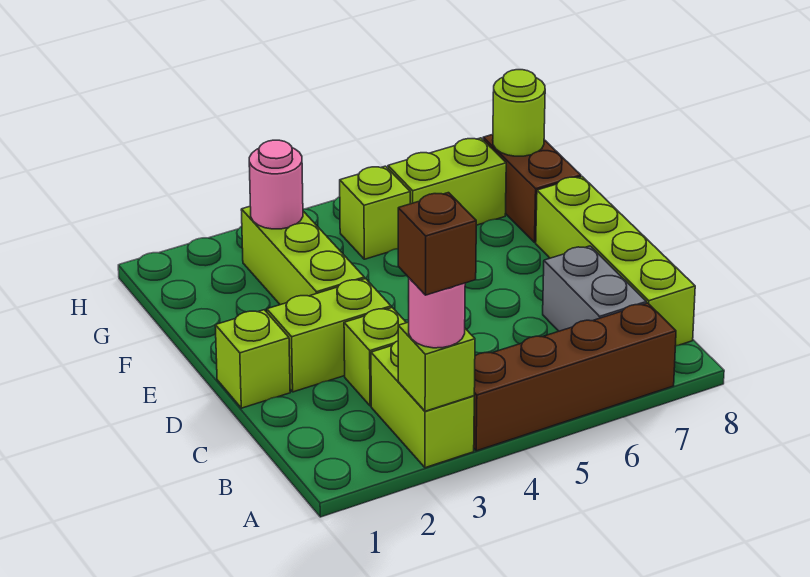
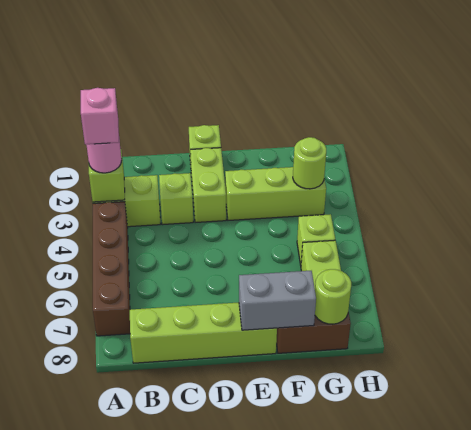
brown brick A3 level 4 -> pink brick A3 level 4
grey brick B7:C7 level 1 -> grey brick E8:F8 level 2
pink round brick G3 level 2 -> lime round brick G3 level 2

